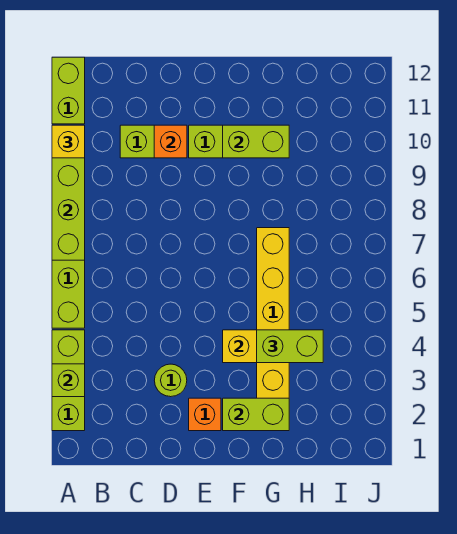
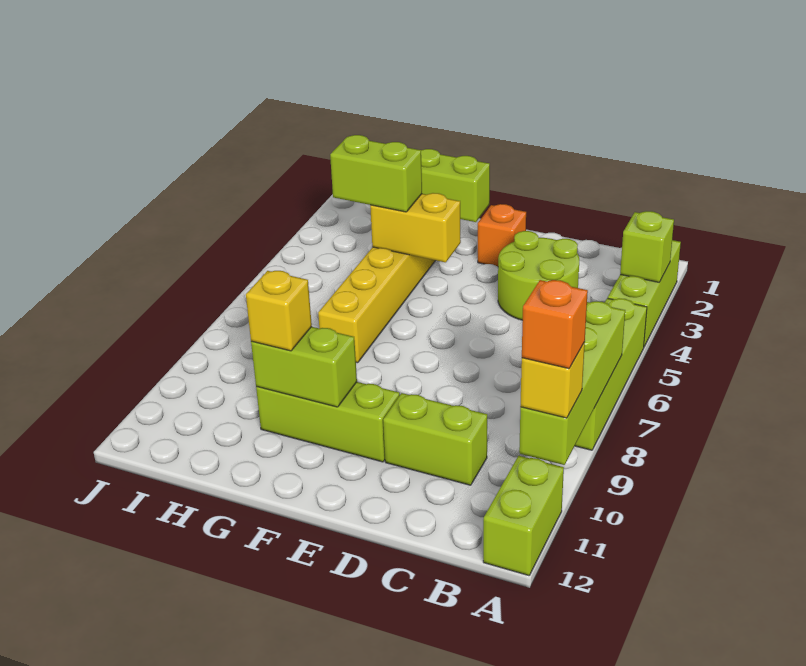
lime round brick D3 level 1 -> lime round brick C3:D4 level 1
orange brick D10 level 2 -> orange brick A10 level 4
none -> yellow brick G10 level 3

